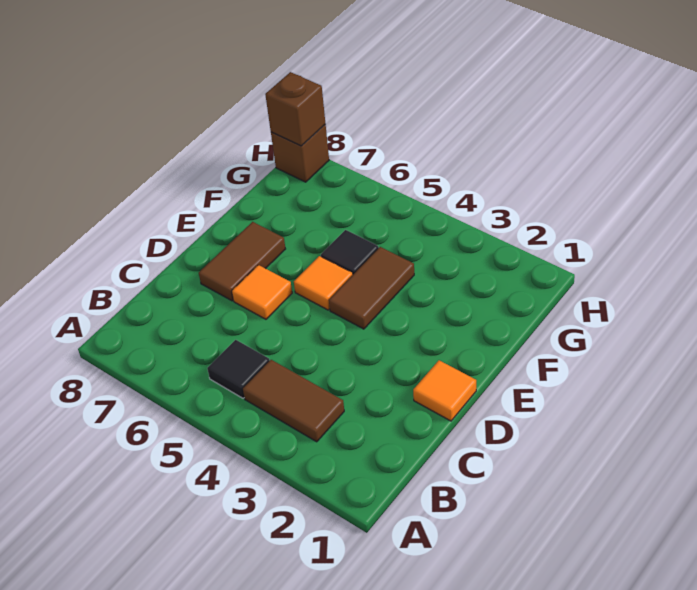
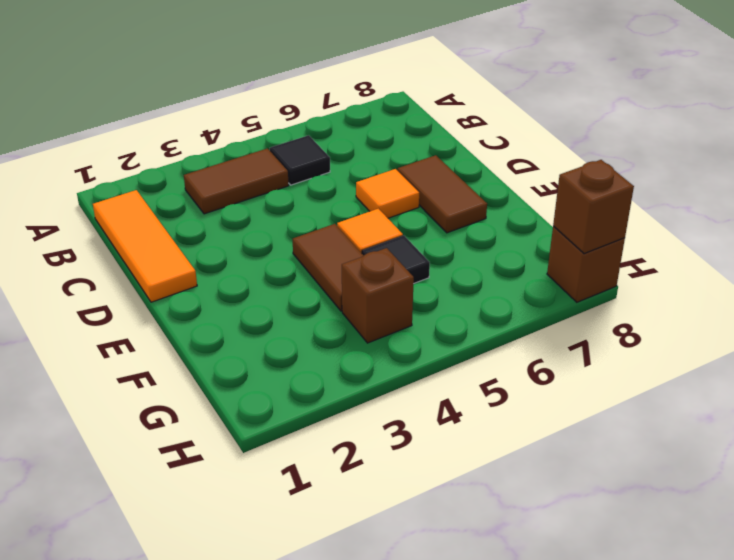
orange tile D1 level 1 -> orange tile B1:D1 level 1
none -> brown brick G4 level 1

